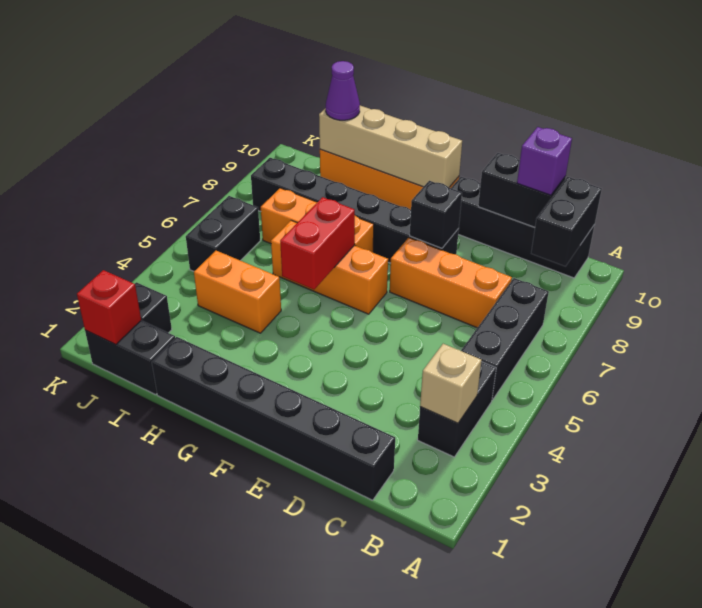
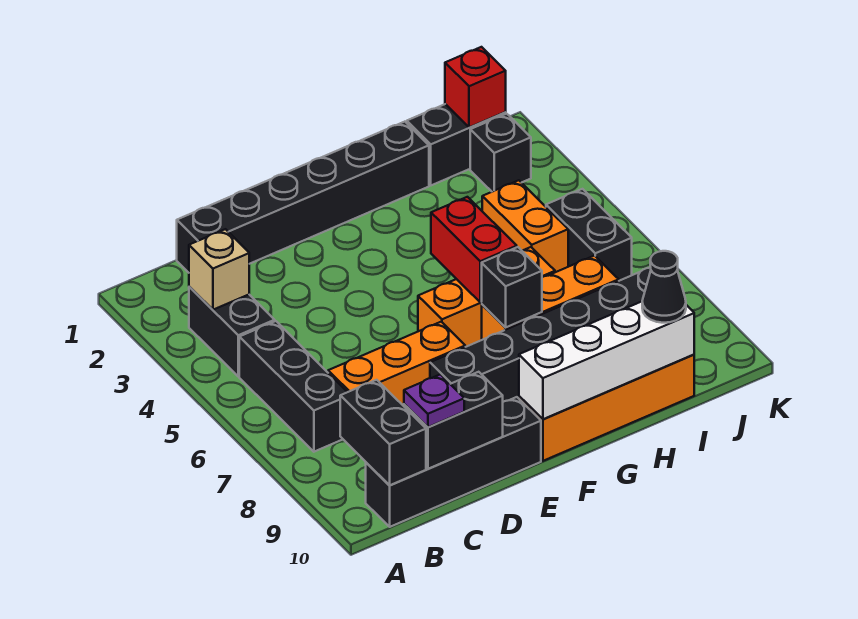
purple brick C10 level 3 -> purple plate C10 level 3
black brick E8 level 2 -> black brick G7 level 2
tan brick F10:I10 level 2 -> white brick F10:I10 level 2
orange brick H4:I4 level 1 -> orange brick I4:I5 level 1
purple cone I10 level 3 -> black cone I10 level 3

